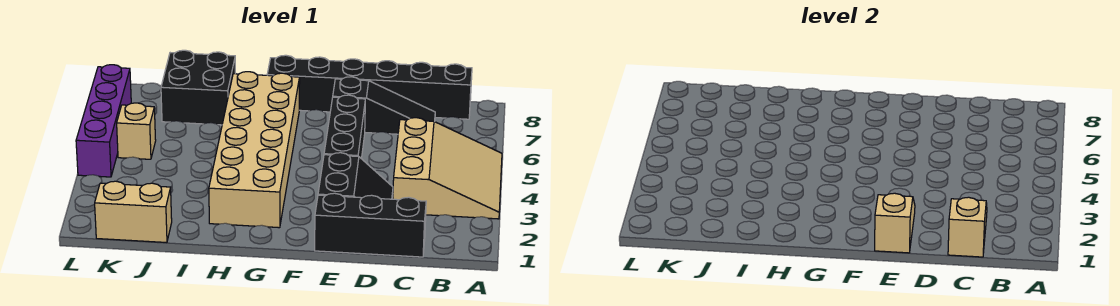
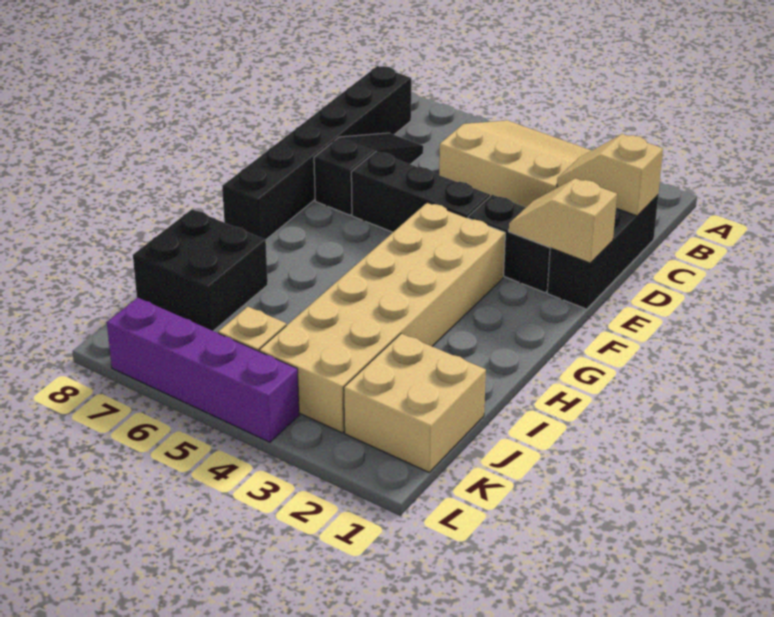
tan brick G2:H7 level 1 -> tan brick F3:K4 level 1
tan brick J1:K1 level 1 -> tan brick J1:K2 level 1

